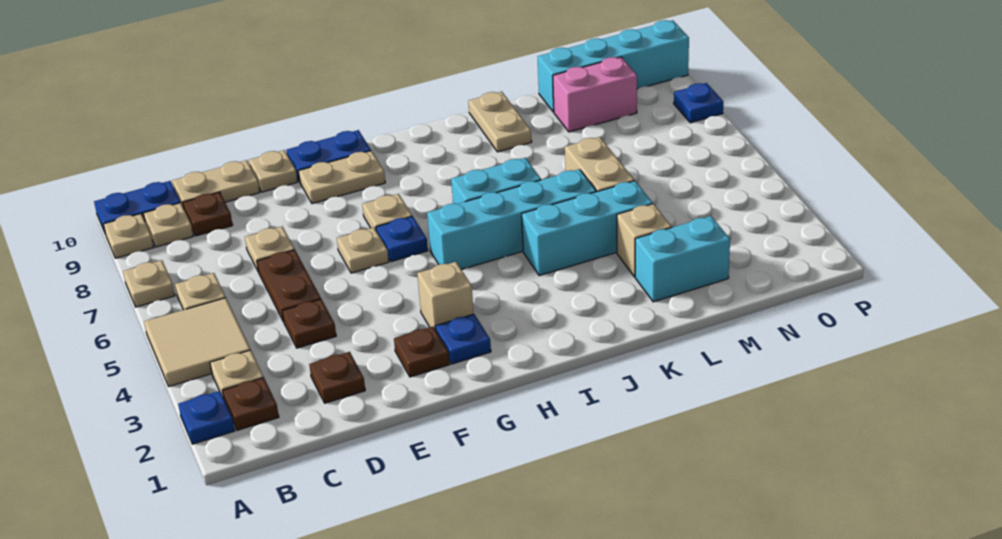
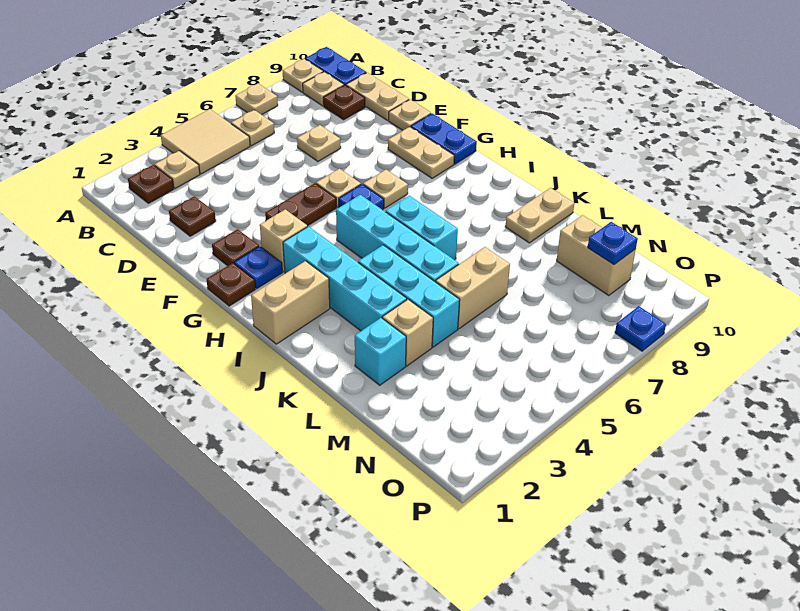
blue plate A2 level 1 -> blue plate N9 level 2
brown plate D4 level 1 -> brown plate G1 level 1
brown plate D5:D6 level 1 -> brown plate F4:F5 level 1
none -> tan brick I1:I2 level 1
cyan brick L2:M2 level 1 -> cyan brick L2 level 1
pink brick M9:N9 level 1 -> tan brick M9:N9 level 1
cyan brick M10:P10 level 1 -> cyan brick H3:K3 level 1

